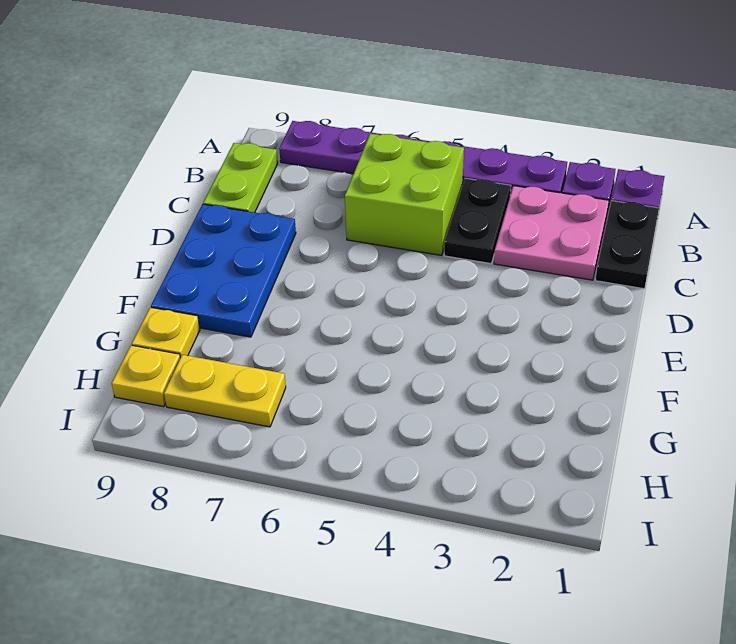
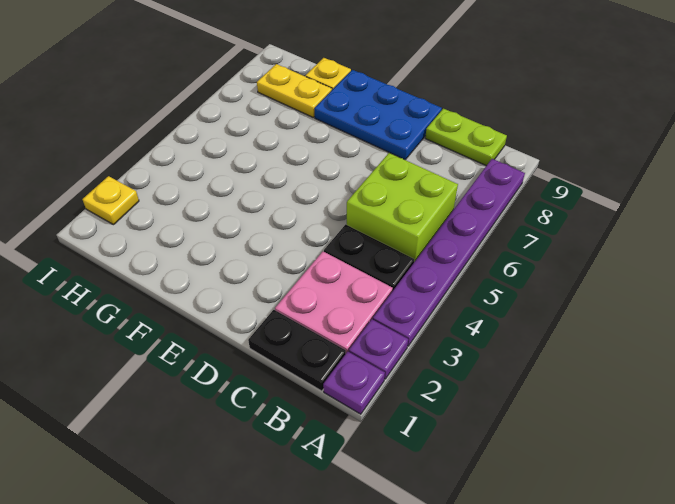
yellow plate H7:H8 level 1 -> yellow plate G8:H8 level 1
yellow plate H9 level 1 -> yellow plate I2 level 1

